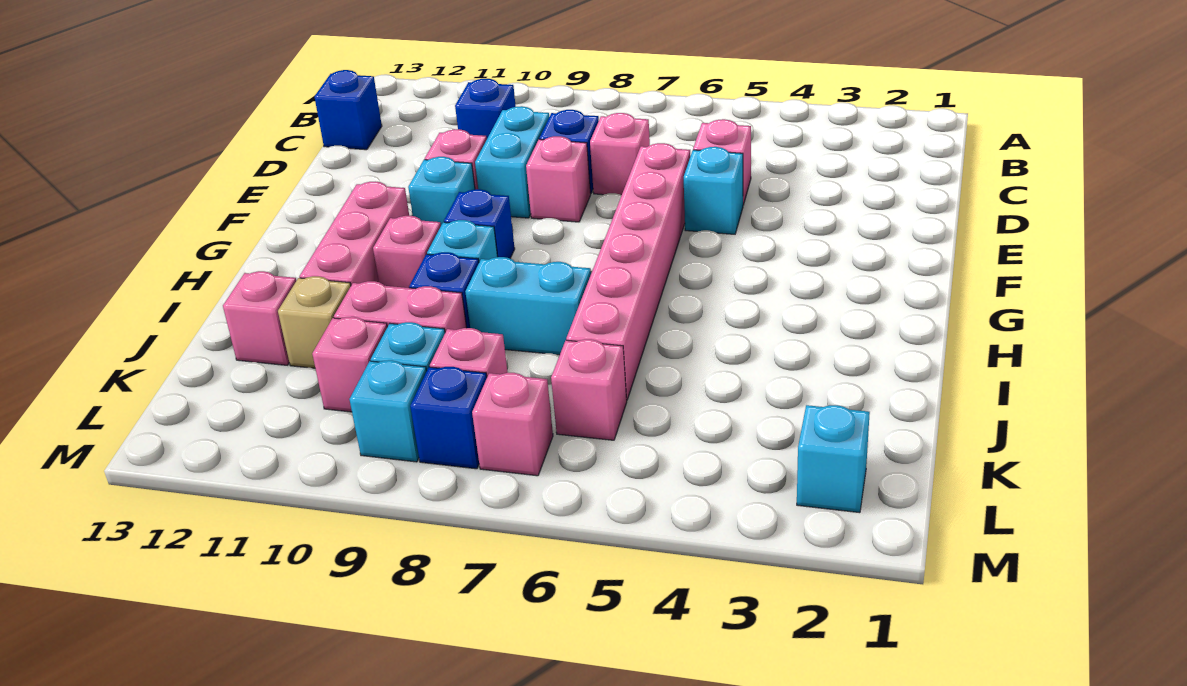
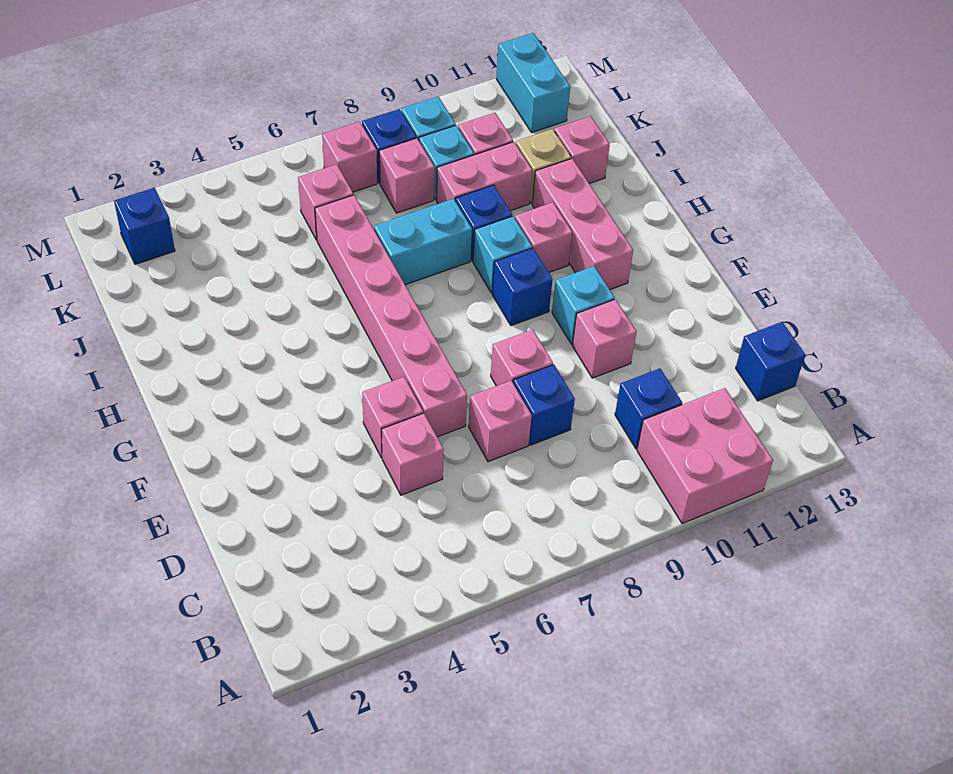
none -> pink brick A10:B11 level 1
cyan brick D9:E9 level 1 -> cyan brick L12:M12 level 1
cyan brick E5 level 1 -> pink brick E5 level 1
cyan brick L2 level 1 -> blue brick L2 level 1

